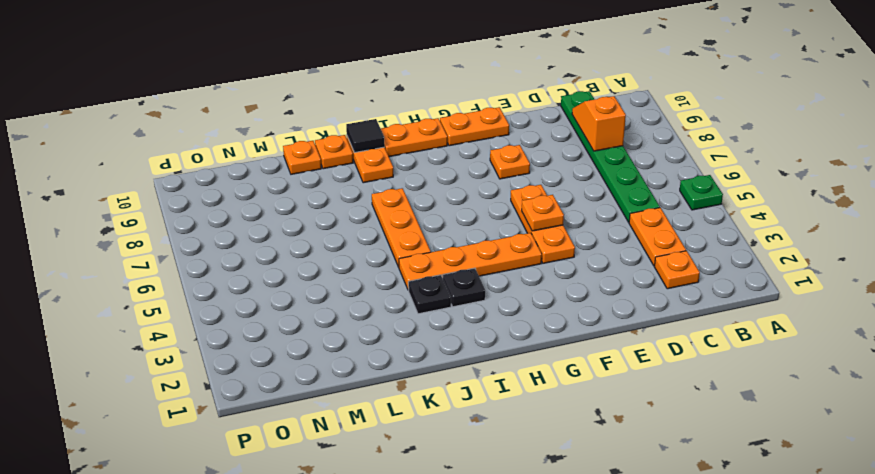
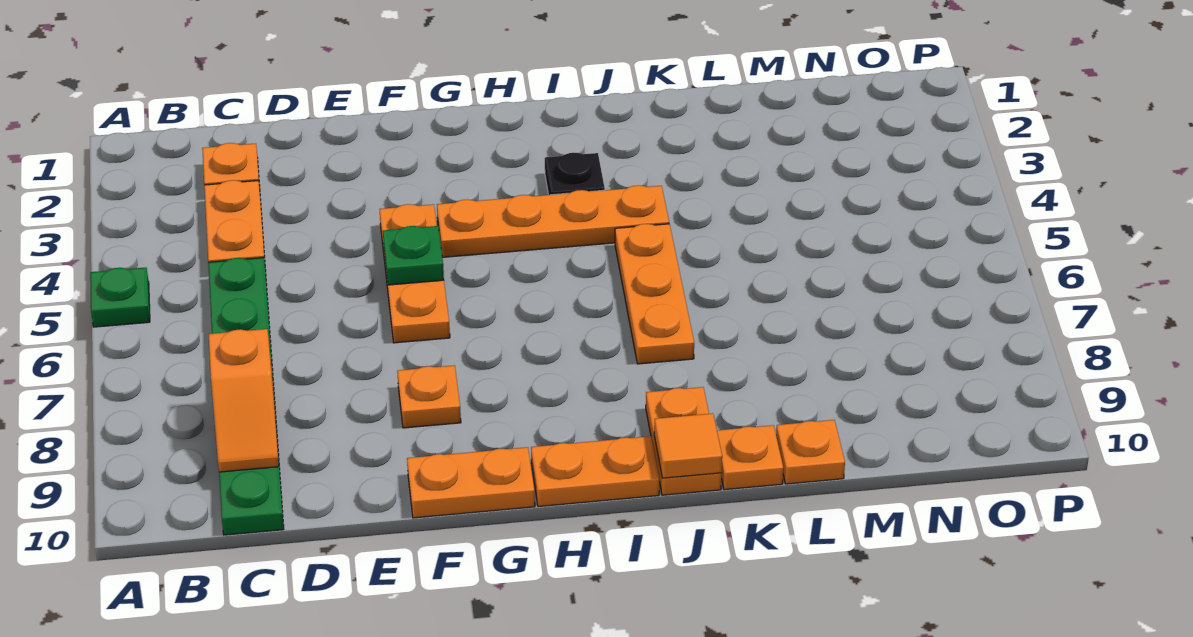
orange plate F5 level 2 -> green plate F5 level 2
black plate J3 level 1 -> none
black tile J10 level 2 -> orange tile J10 level 2

